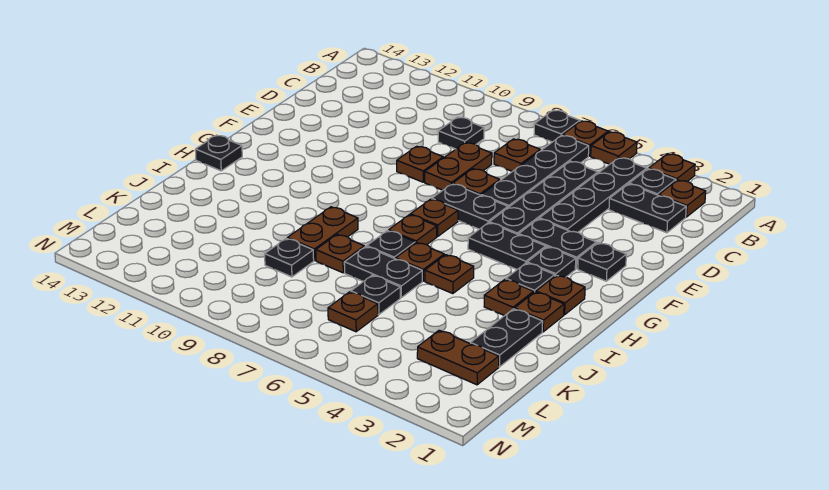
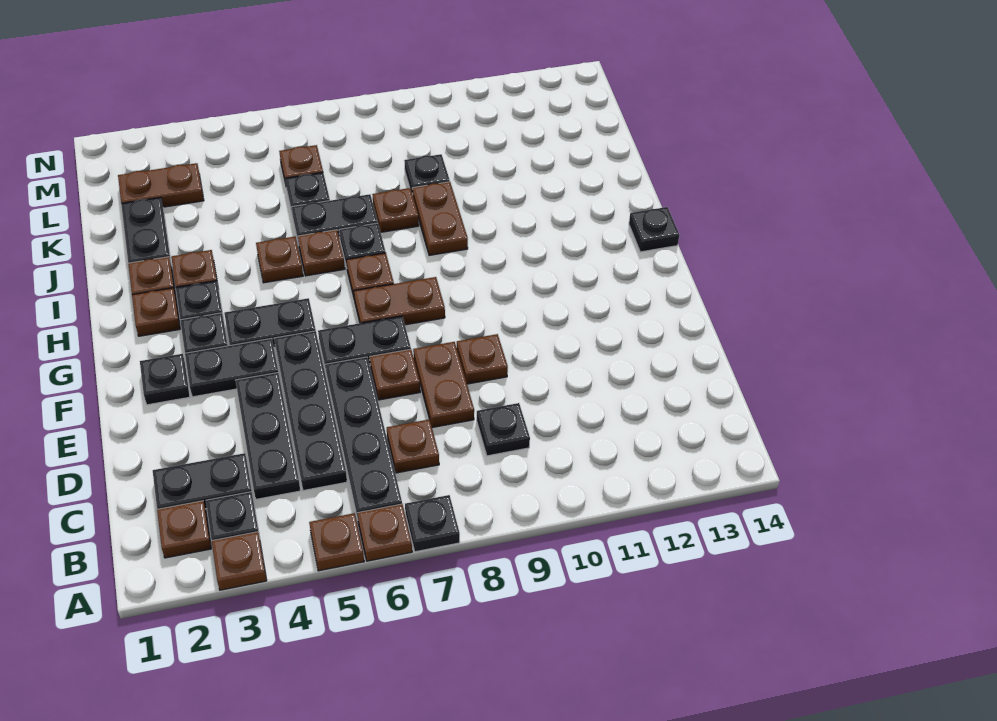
black plate B4:E4 level 1 -> black plate C4:E4 level 1
brown plate G7 level 1 -> brown plate G7:G8 level 1

